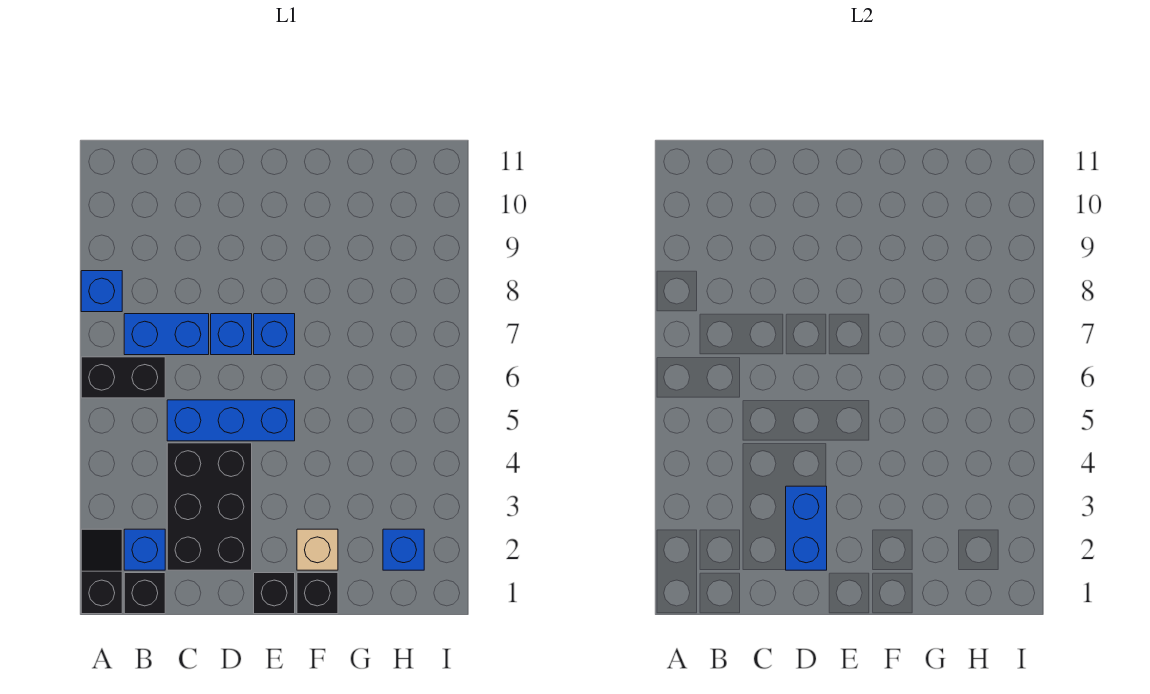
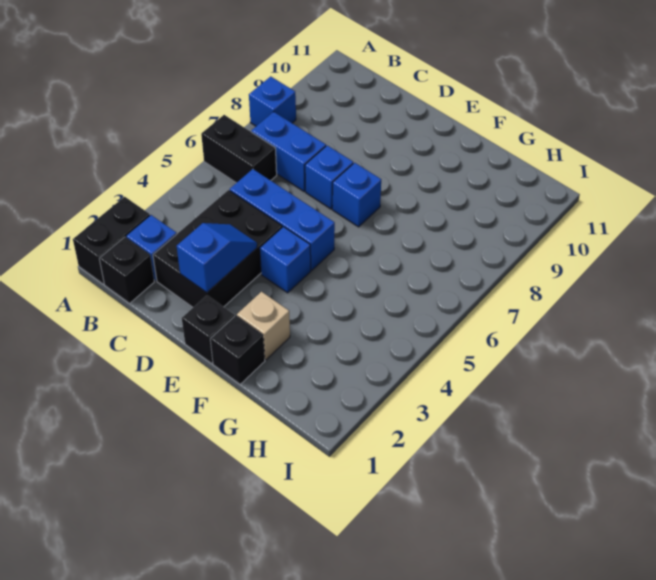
black slope A1:A2 level 1 top 1 -> black brick A1:A2 level 1
blue brick D2:D3 level 2 -> blue slope D2:D3 level 2 top 2
blue brick H2 level 1 -> blue brick E4 level 1

